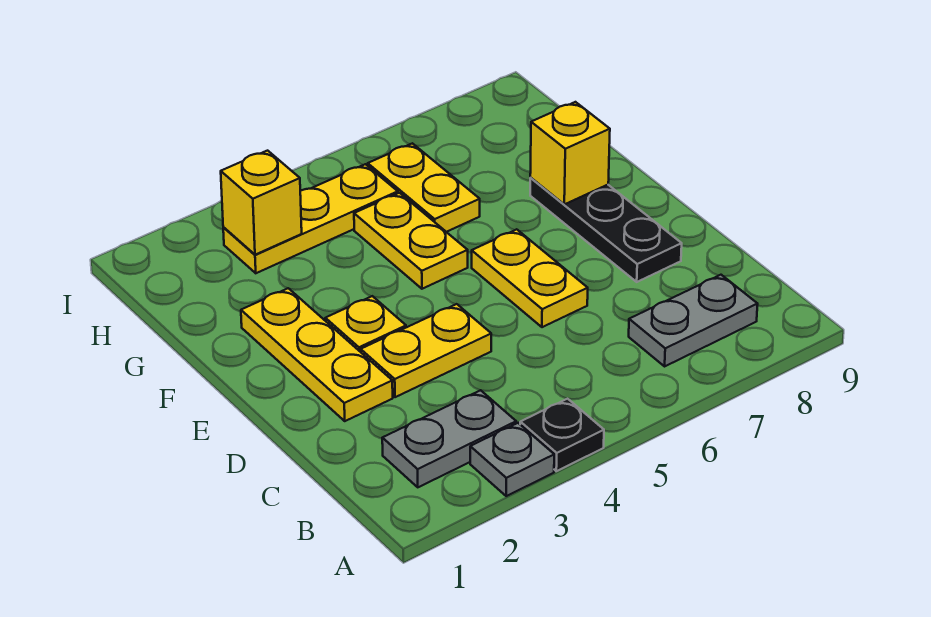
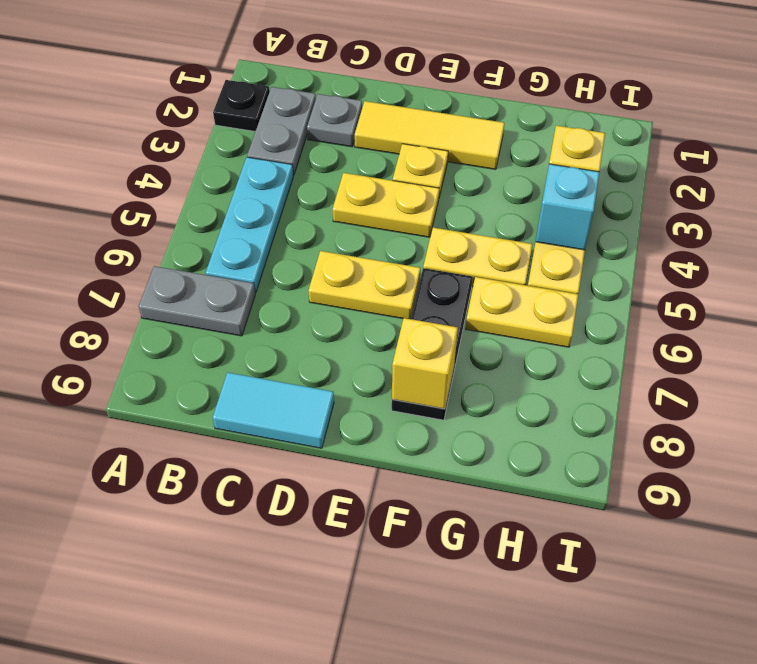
grey plate A3 level 1 -> grey plate C2 level 1
black plate A4 level 1 -> black plate A2 level 1
none -> cyan plate B4:B6 level 1
grey plate B7:B8 level 1 -> grey plate A7:B7 level 1
none -> cyan tile C9:D9 level 1
yellow plate D2:F2 level 1 -> yellow tile D2:F2 level 1
yellow plate D3:D4 level 1 -> yellow plate D4:E4 level 1
black plate D8:F8 level 1 -> black plate F6:F8 level 1
none -> cyan brick H4 level 2

